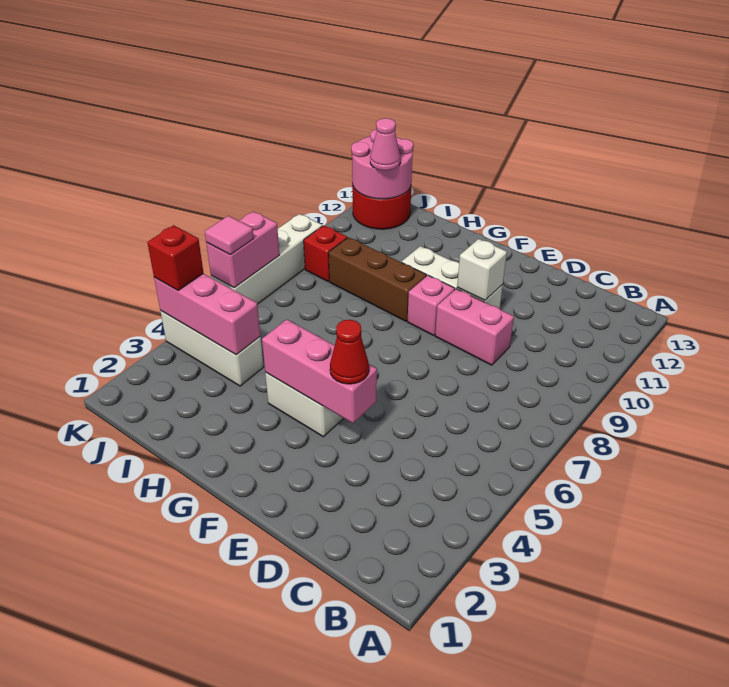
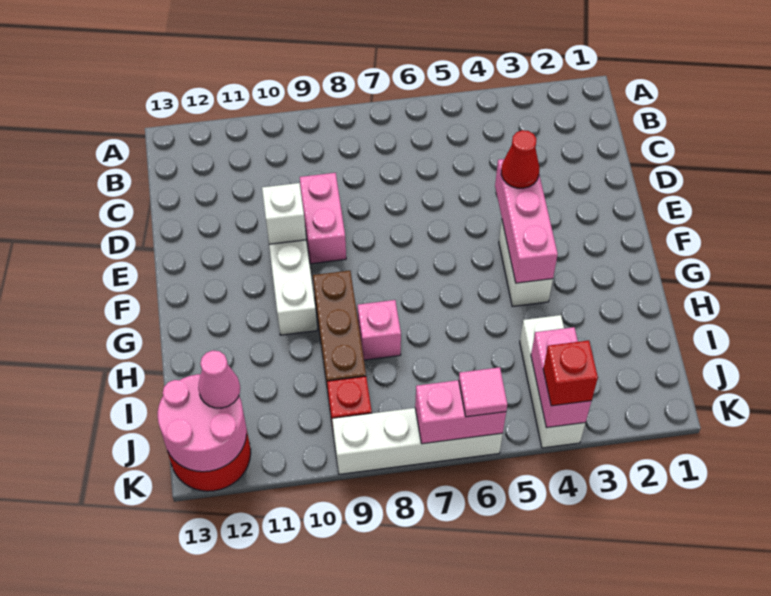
pink brick F9 level 1 -> pink brick H8 level 1
pink brick I4:K4 level 2 -> pink brick J4:K4 level 2

